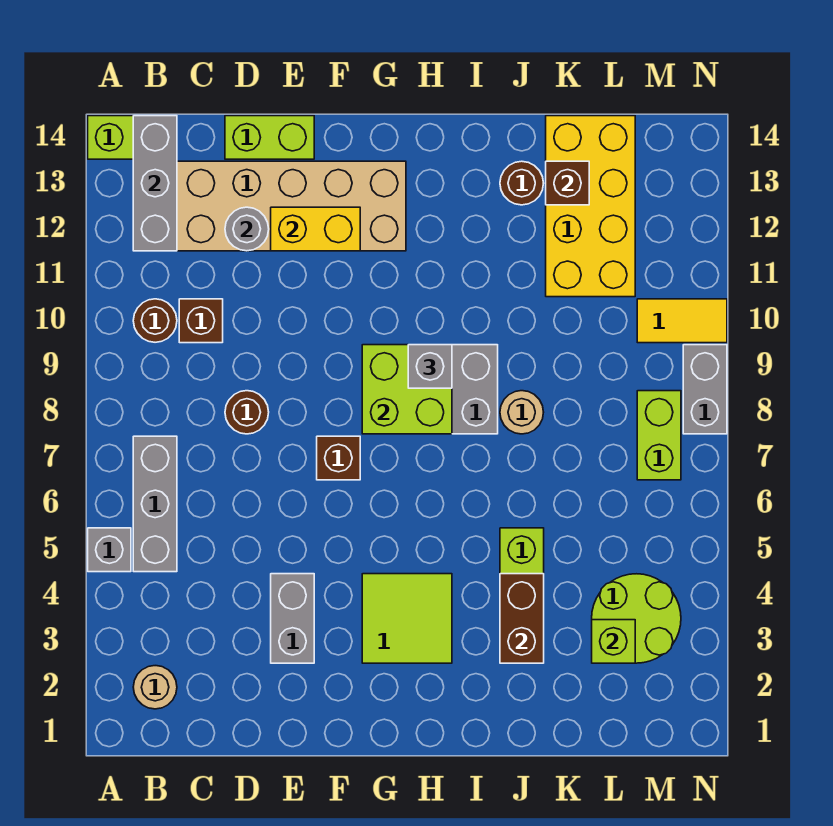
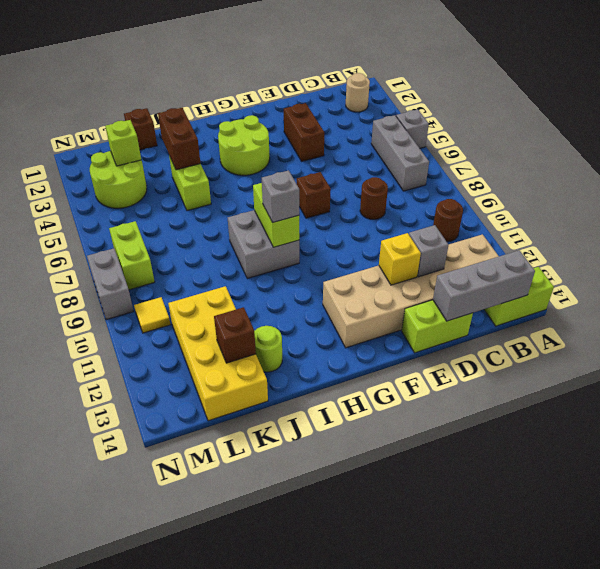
grey brick B12:B14 level 2 -> grey brick B14:D14 level 2
brown brick C10 level 1 -> brown brick K1 level 1
grey round brick D12 level 2 -> grey brick D12 level 2
grey brick E3:E4 level 1 -> brown brick E3:E4 level 1
yellow brick E12:F12 level 2 -> yellow brick E12 level 2
lime tile G3:H4 level 1 -> lime round brick G3:H4 level 1
lime brick G8:H9 level 2 -> lime brick H8:H9 level 2
tan round brick J8 level 1 -> none
brown round brick J13 level 1 -> lime round brick J13 level 1
yellow tile M10:N10 level 1 -> yellow tile M10 level 1

